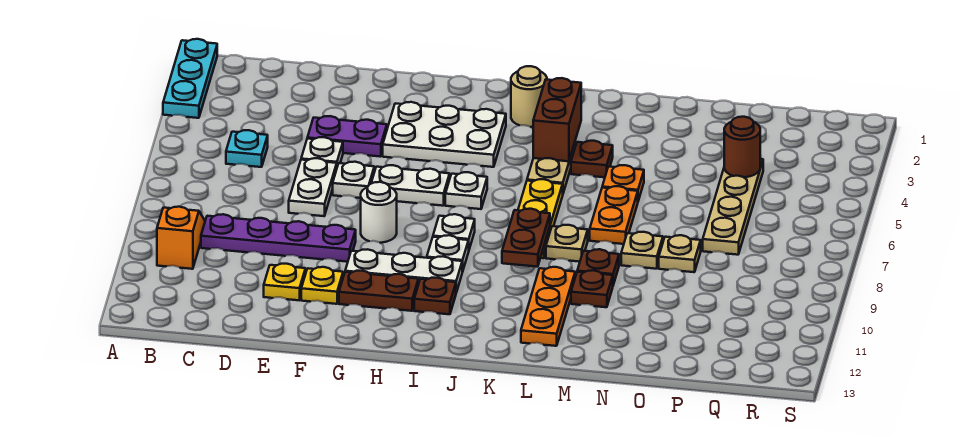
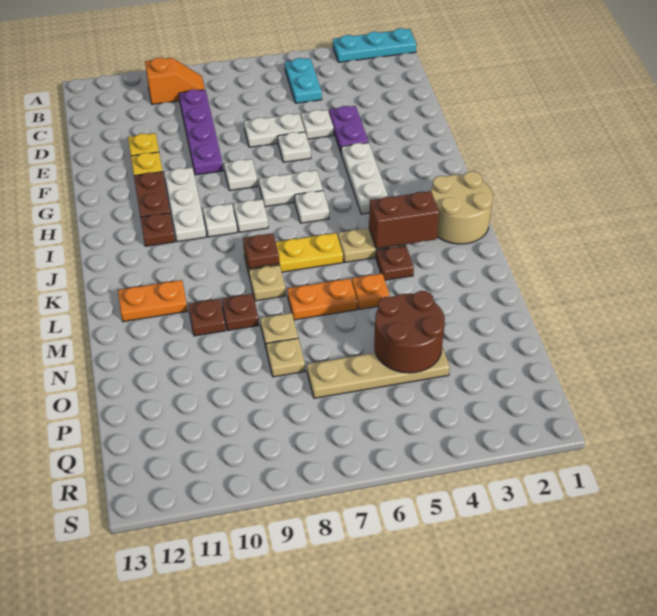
cyan plate C5 level 1 -> cyan plate B5:C5 level 1
white plate G3:I4 level 1 -> white plate G4:I4 level 1
white plate G6:H6 level 1 -> white plate H6:H7 level 1
white round brick G8 level 1 -> white plate G8 level 1
tan round brick J2 level 1 -> tan round brick J1:K2 level 1
brown plate K8:K9 level 2 -> brown plate K8 level 2
orange plate L10:L12 level 1 -> orange plate L11:L12 level 1
brown round brick P4 level 2 -> brown round brick O4:P5 level 2

